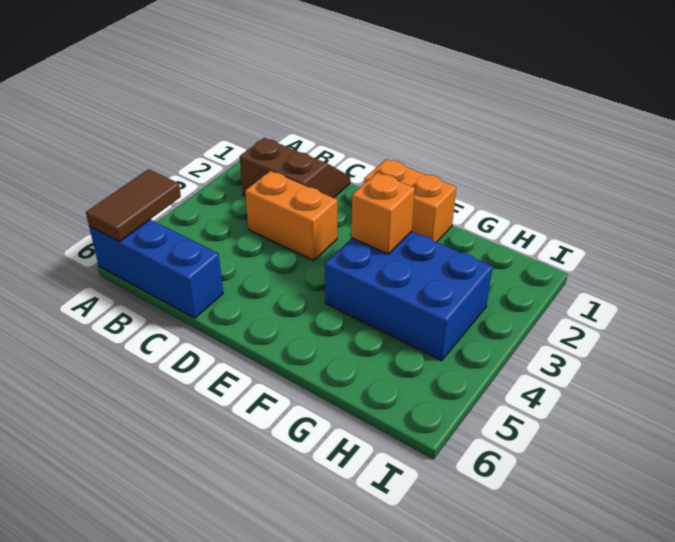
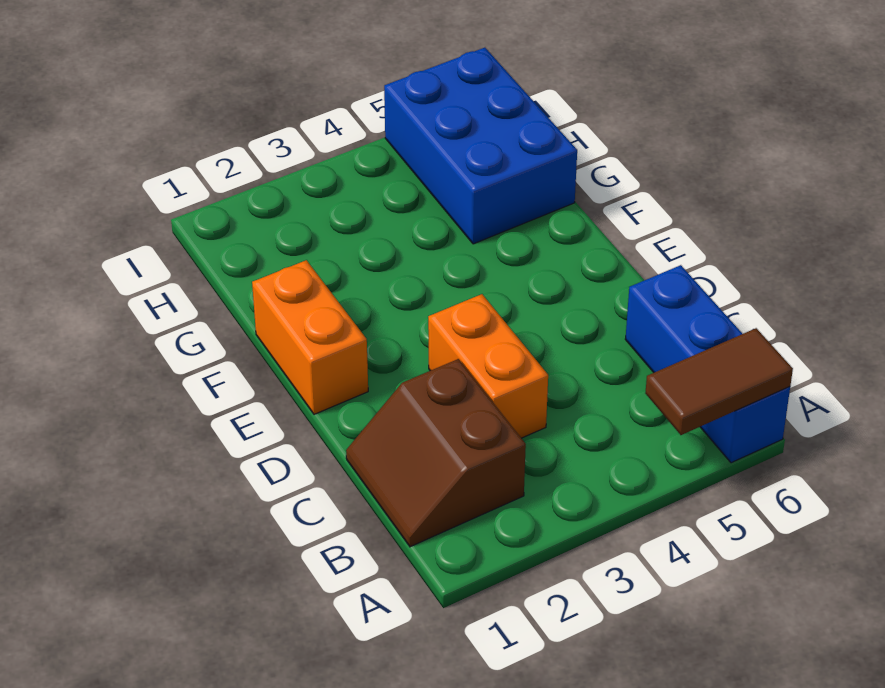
blue brick F3:H4 level 1 -> blue brick G5:I6 level 1
orange brick F3 level 2 -> none

